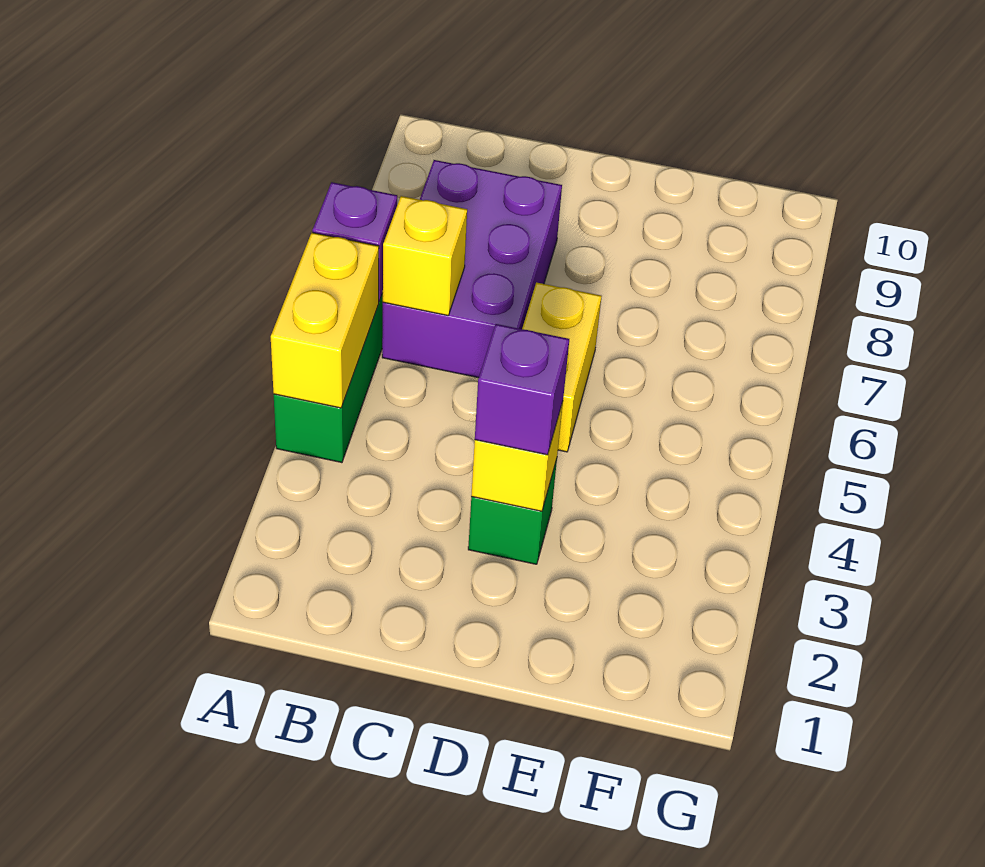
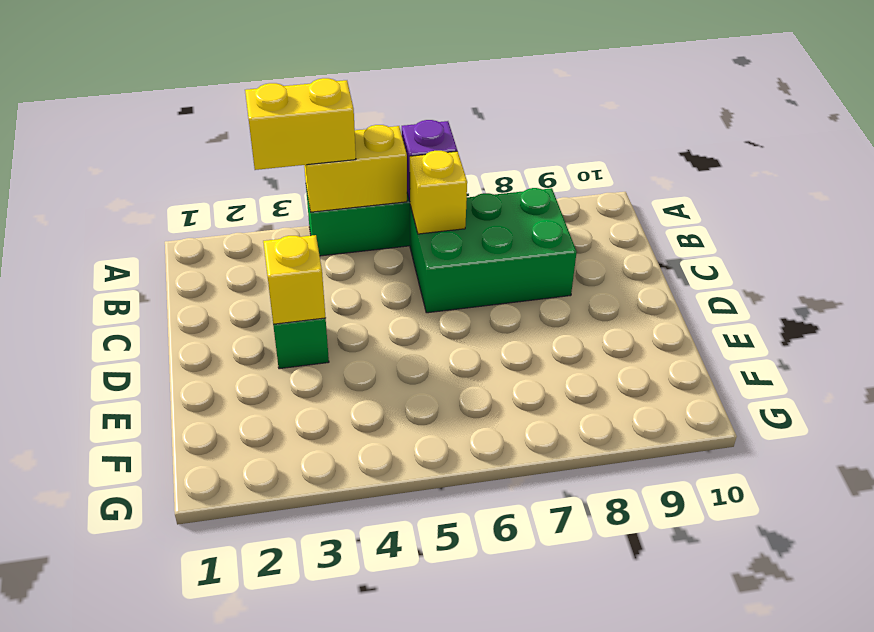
purple brick B6:C8 level 1 -> green brick B6:C8 level 1
purple brick D3 level 3 -> none
yellow brick D5:D6 level 1 -> yellow brick A3:A4 level 3

